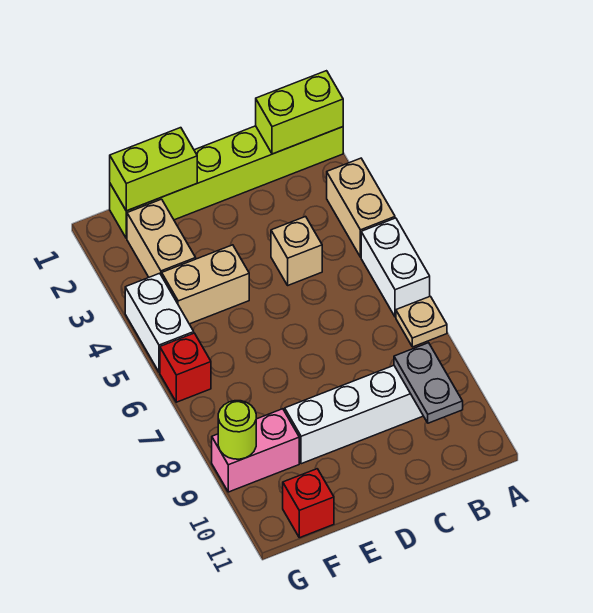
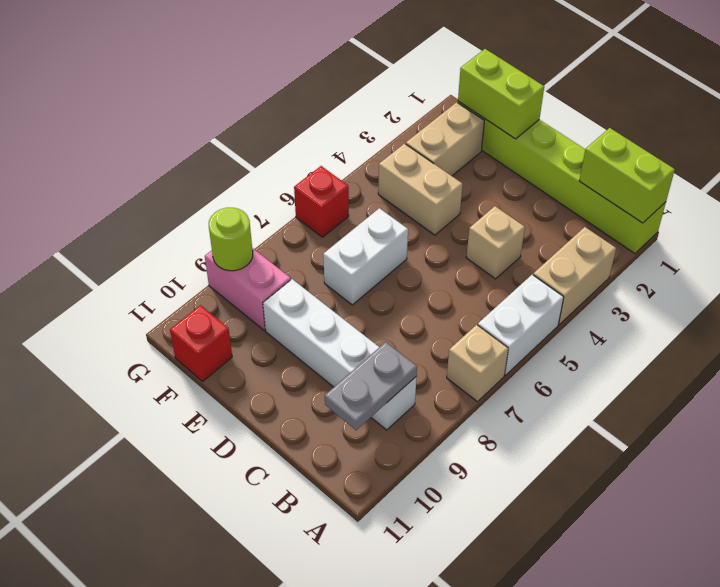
tan plate A7 level 1 -> tan brick A7 level 1
white brick G4:G5 level 1 -> white brick E6:E7 level 1

